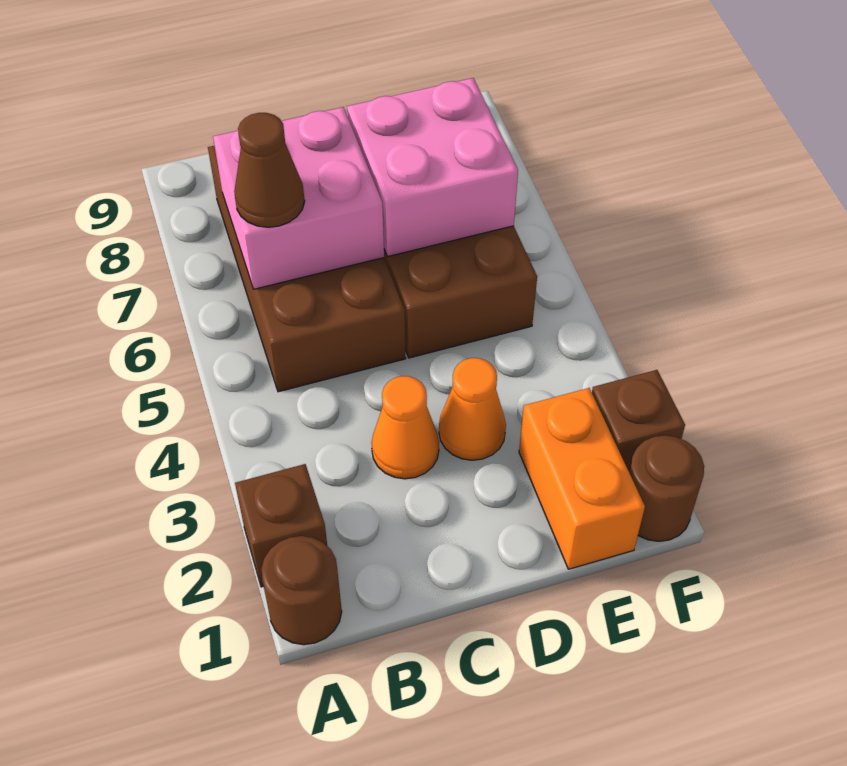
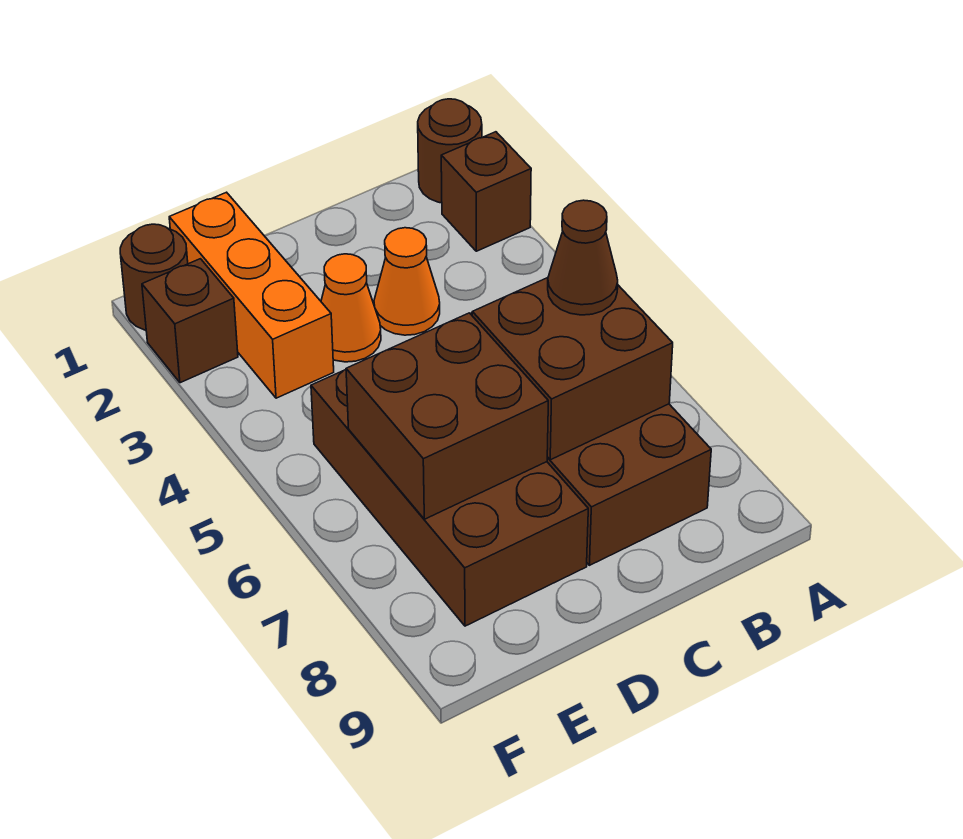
pink brick B6:C7 level 2 -> brown brick B6:C7 level 2
pink brick D6:E7 level 2 -> brown brick D6:E7 level 2
orange brick E1:E2 level 1 -> orange brick E1:E3 level 1

